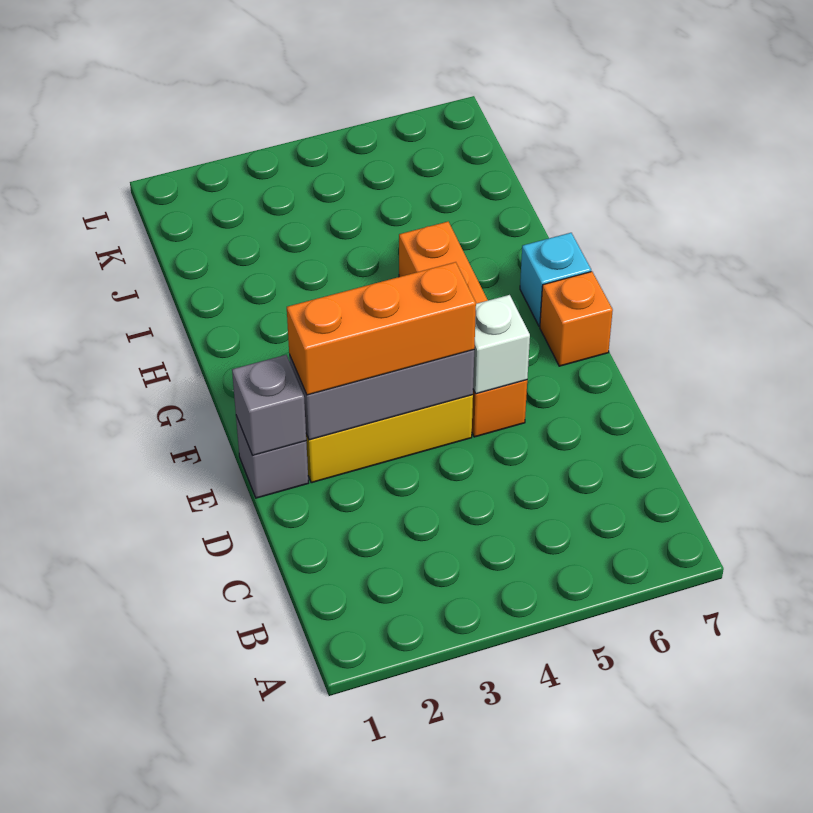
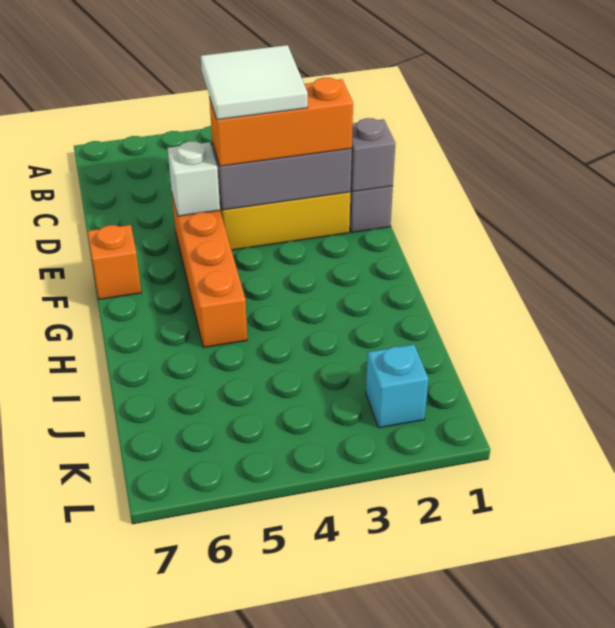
none -> white tile D3:E4 level 4
cyan brick G7 level 1 -> cyan brick K2 level 1

